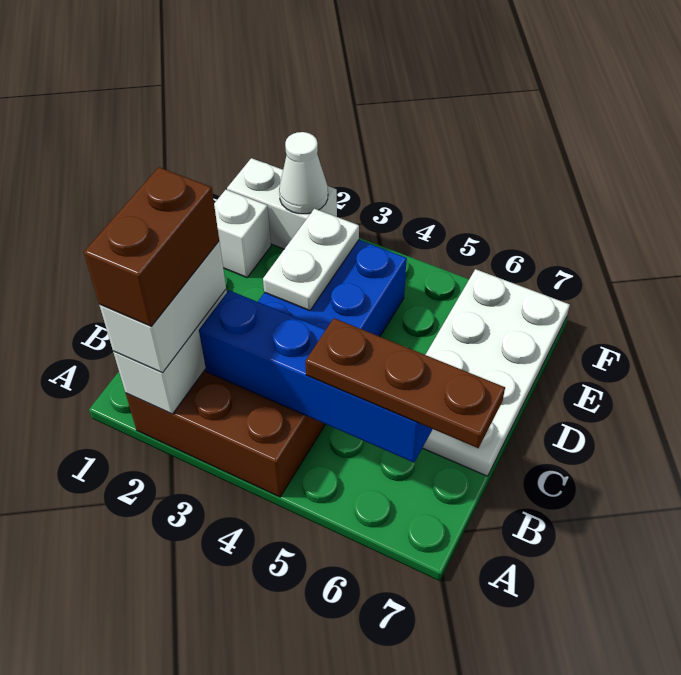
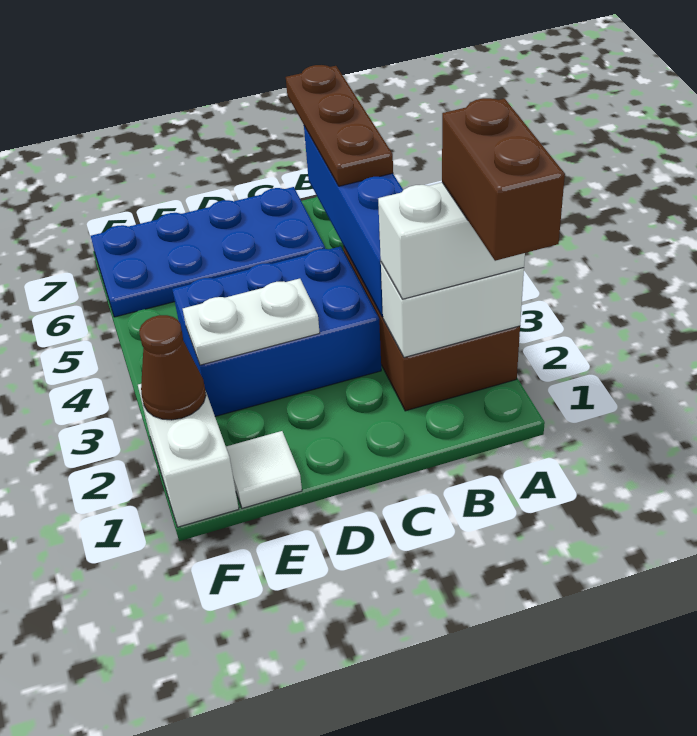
brown brick A2:B2 level 4 -> brown brick A1:A2 level 4
white plate C6:F7 level 1 -> blue plate C6:F7 level 1
white brick E1 level 1 -> white tile E1 level 1
white cone F2 level 2 -> brown cone F2 level 2

